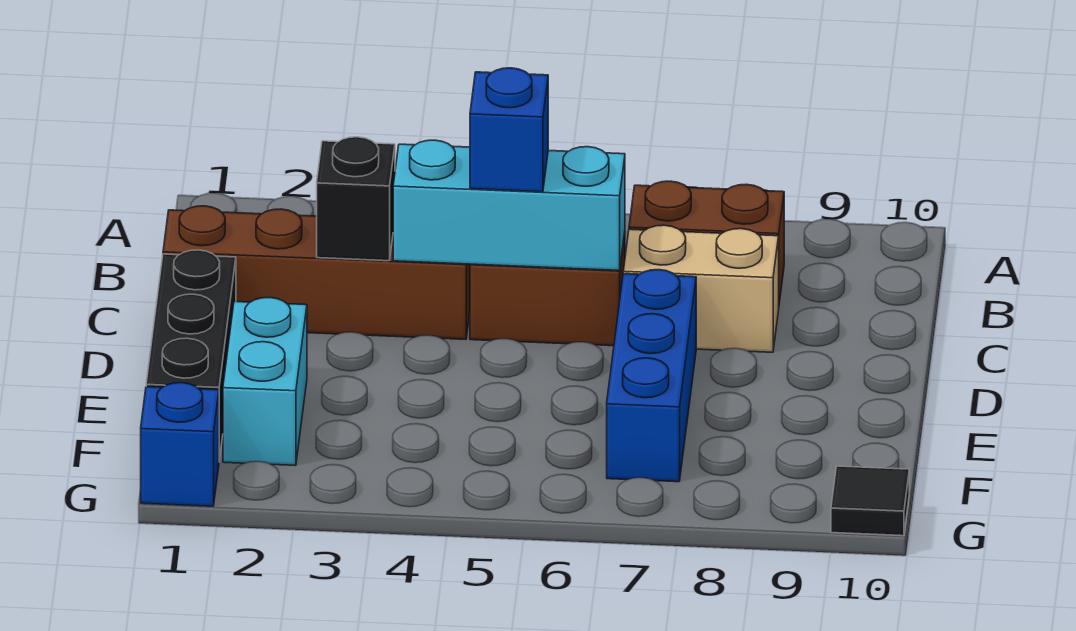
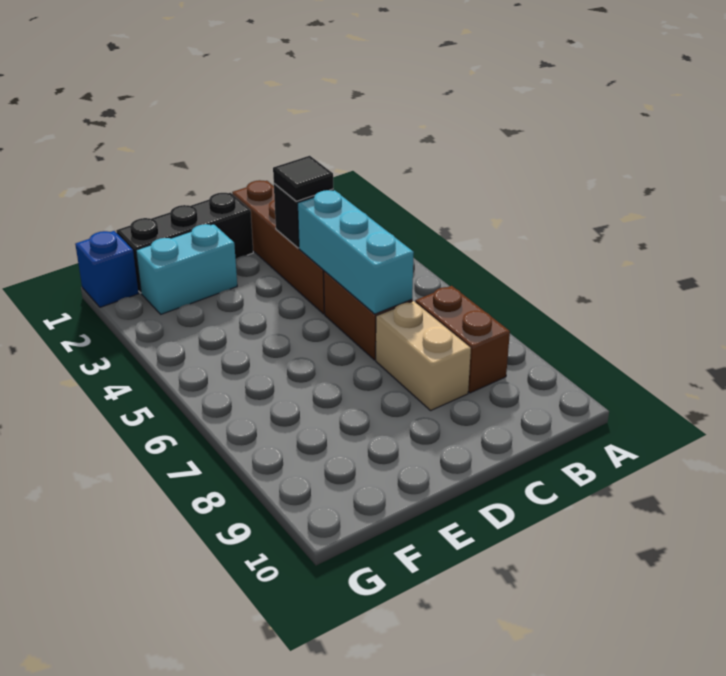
blue brick C5 level 3 -> none
blue brick D7:F7 level 1 -> none
black tile G10 level 1 -> black tile C3 level 3

